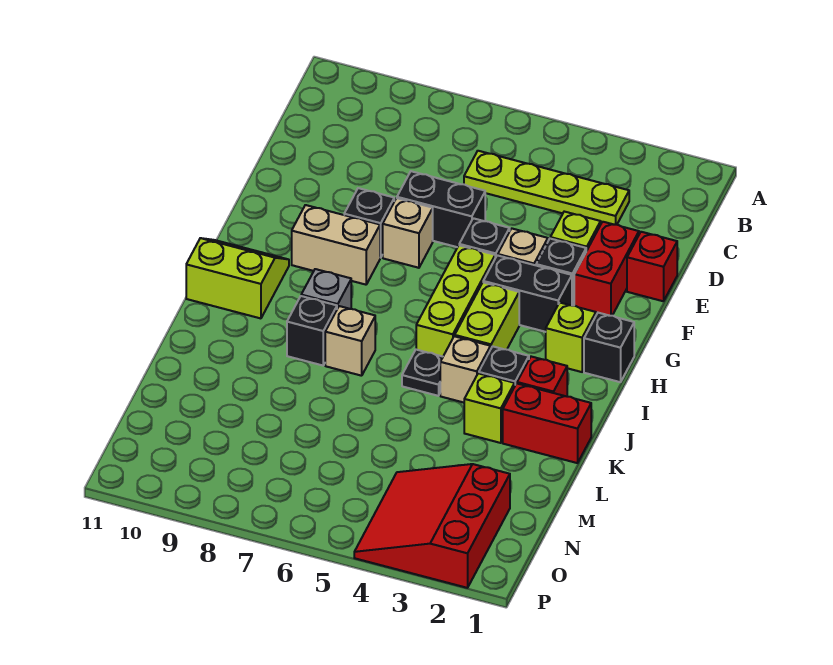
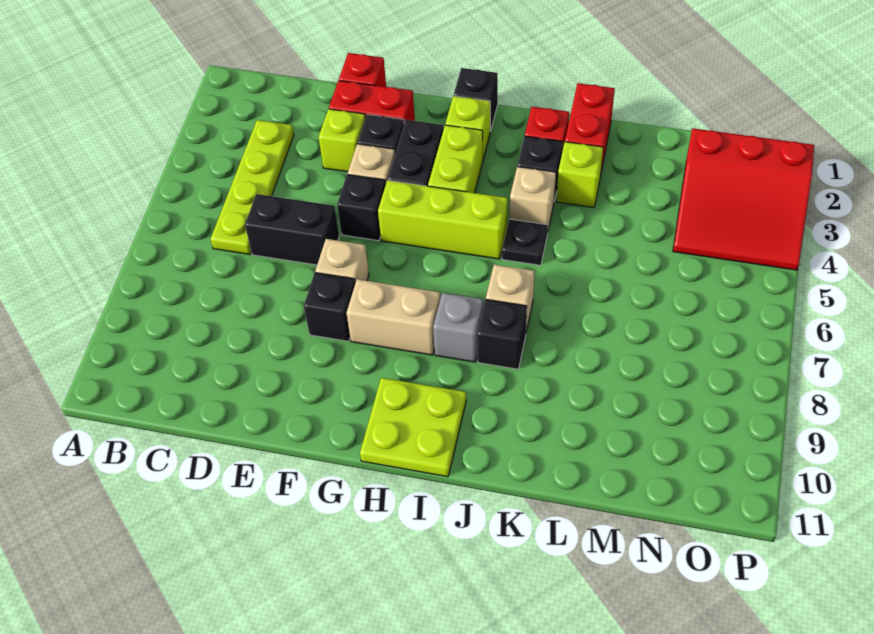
black brick E6:E7 level 1 -> black brick D6:E6 level 1
tan brick G8:G9 level 1 -> tan brick G8:H8 level 1
lime brick H4:I4 level 1 -> lime brick H3:H4 level 1
lime slope H10:I11 level 1 top I -> lime plate H10:I11 level 1

